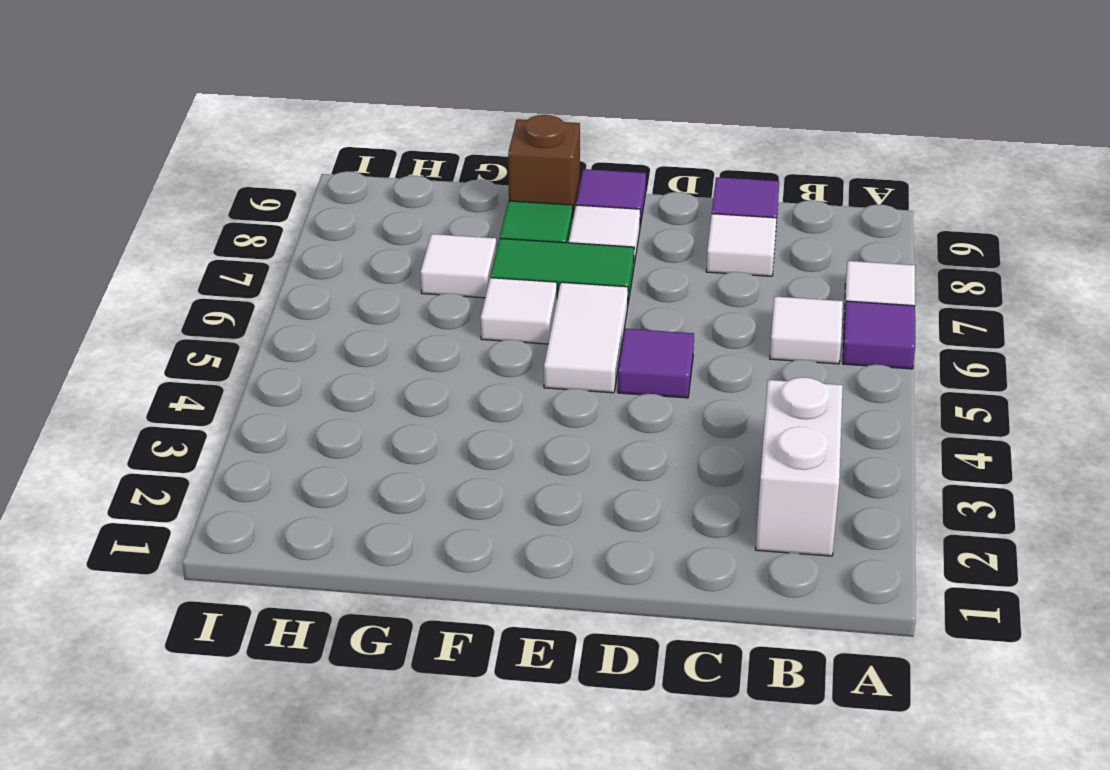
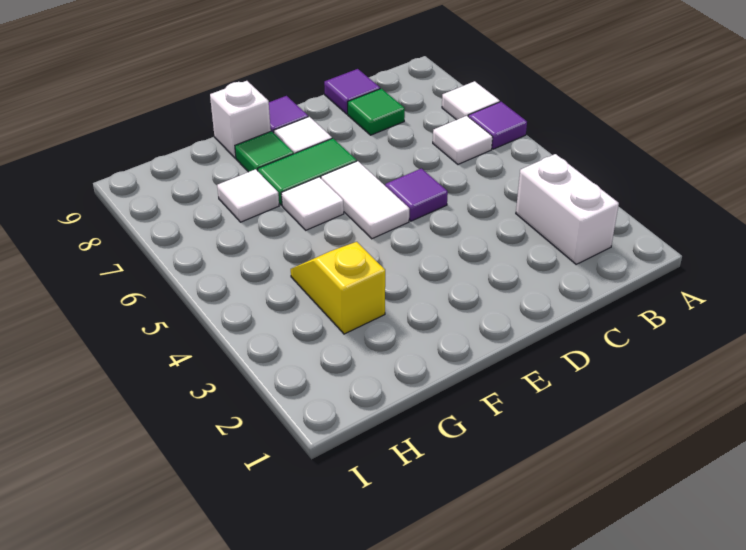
white tile C8 level 1 -> green tile C8 level 1
brown brick F9 level 1 -> white brick F9 level 1
none -> yellow slope G3:G4 level 1 top 3

